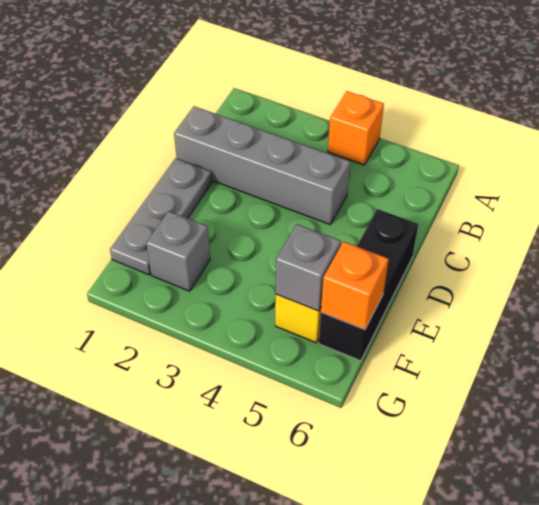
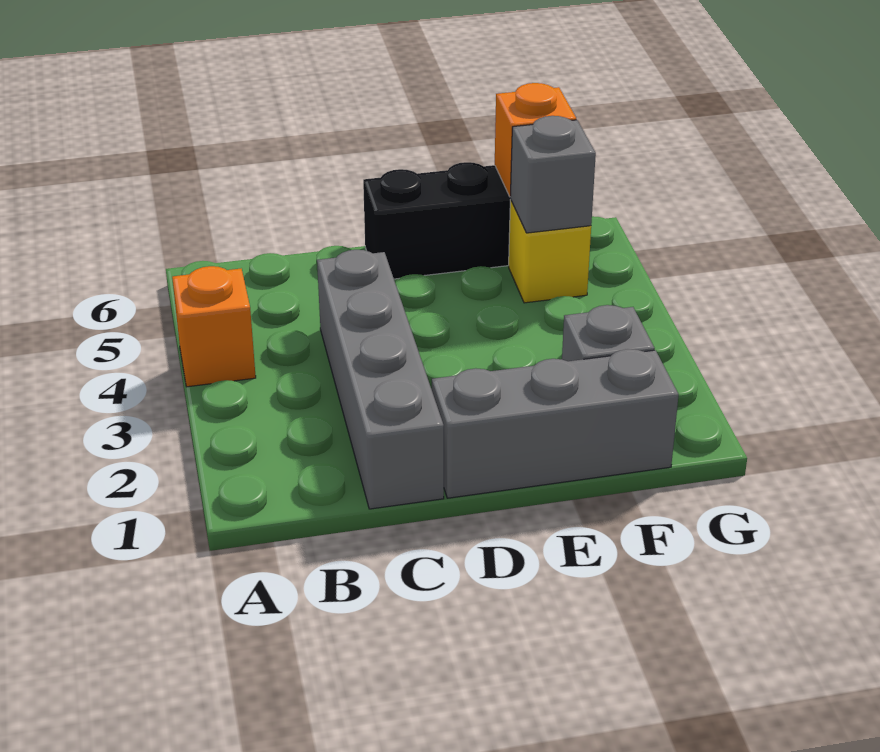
grey plate D1:F1 level 1 -> grey brick D1:F1 level 1

